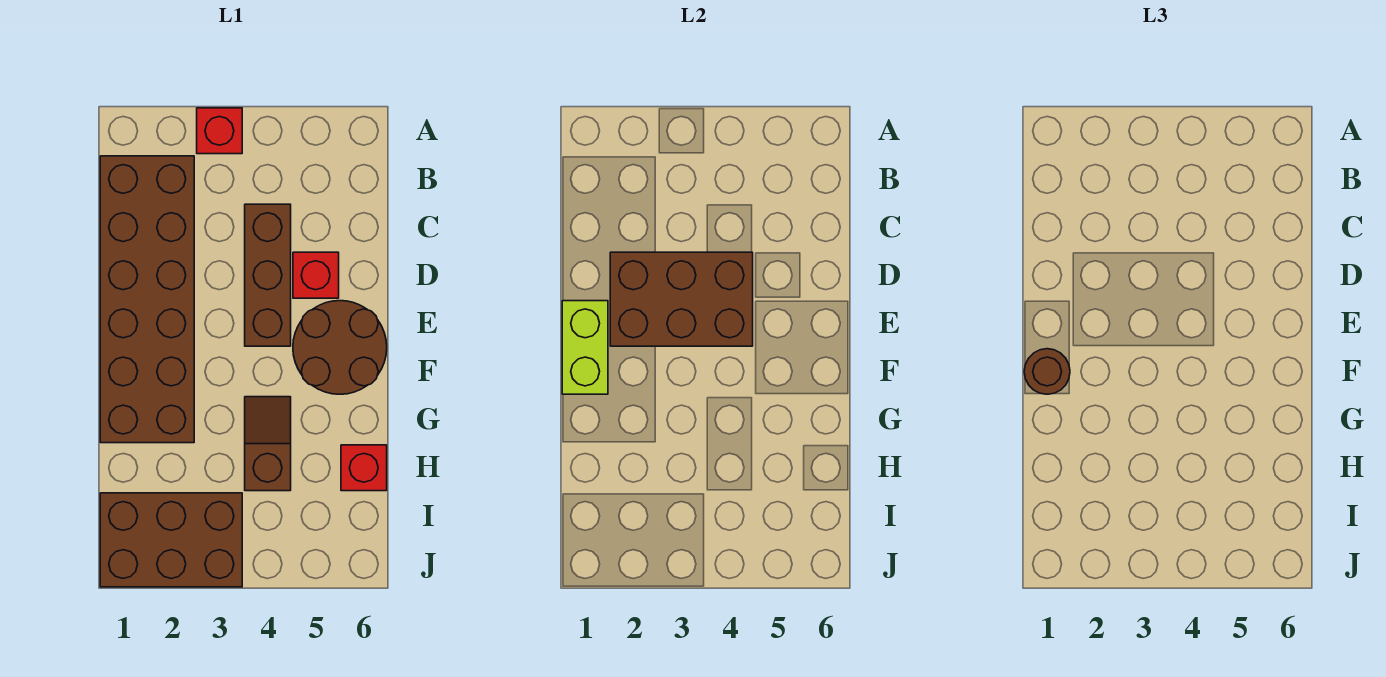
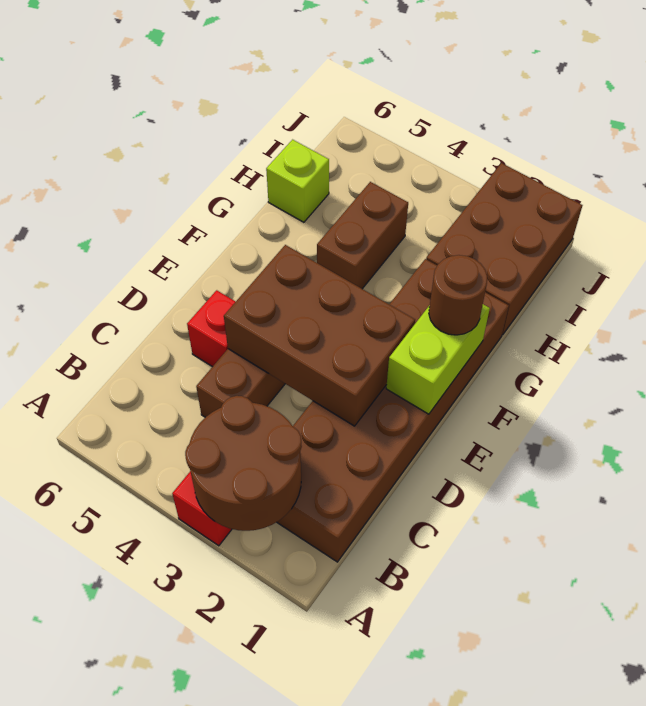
brown round brick E5:F6 level 1 -> brown round brick A2:B3 level 2
brown slope G4:H4 level 1 top H -> brown brick G4:H4 level 1
red brick H6 level 1 -> lime brick H6 level 1
brown brick I1:J3 level 1 -> brown brick H1:J2 level 1

